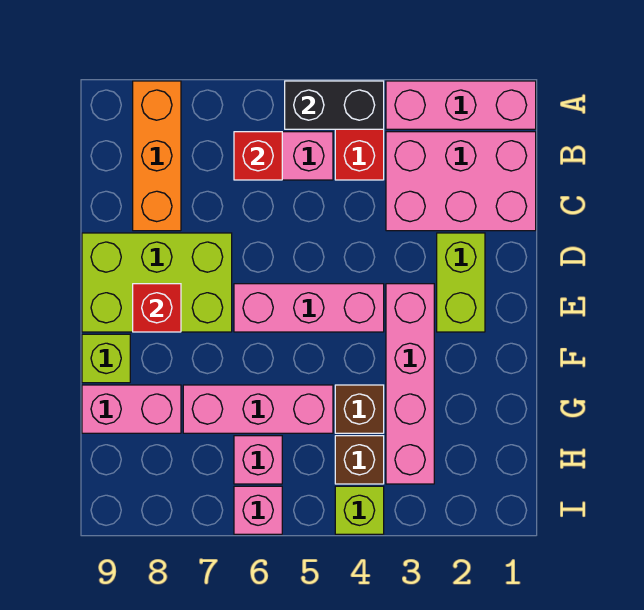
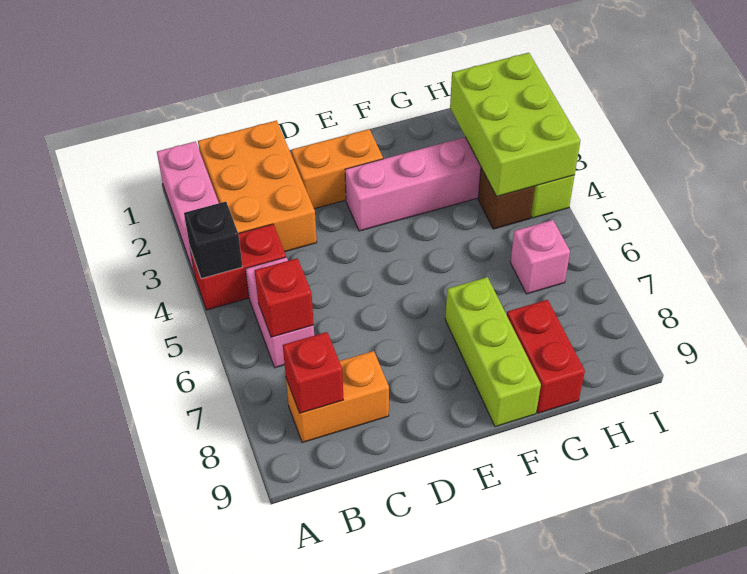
black brick A4:A5 level 2 -> black brick A4 level 2
orange brick A8:C8 level 1 -> orange brick B8:C8 level 1
pink brick B1:C3 level 1 -> orange brick B1:C3 level 1
lime brick D2:E2 level 1 -> orange brick D2:E2 level 1
lime brick D7:E9 level 1 -> lime brick H2:I4 level 2
pink brick E4:E6 level 1 -> none
red brick E8 level 2 -> red brick B8 level 2
lime brick F9 level 1 -> lime brick F7:F9 level 1
brown brick G4 level 1 -> none
pink brick G5:G7 level 1 -> none
pink brick G8:G9 level 1 -> red brick G8:G9 level 1
pink brick I6 level 1 -> none

